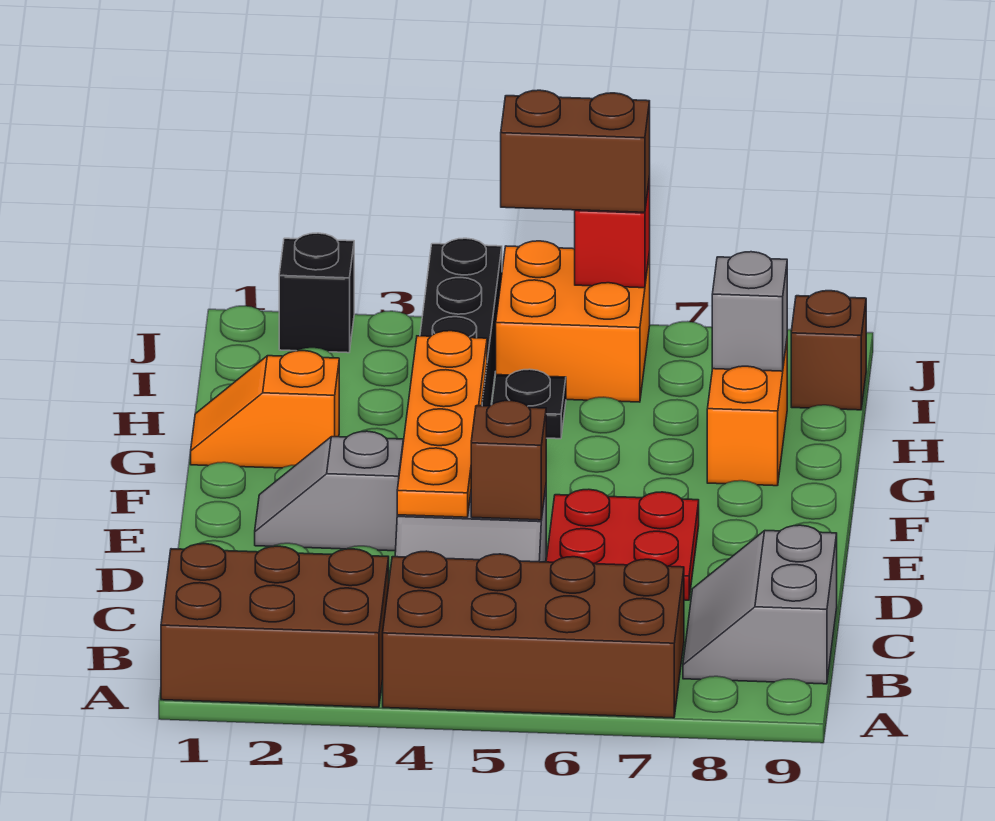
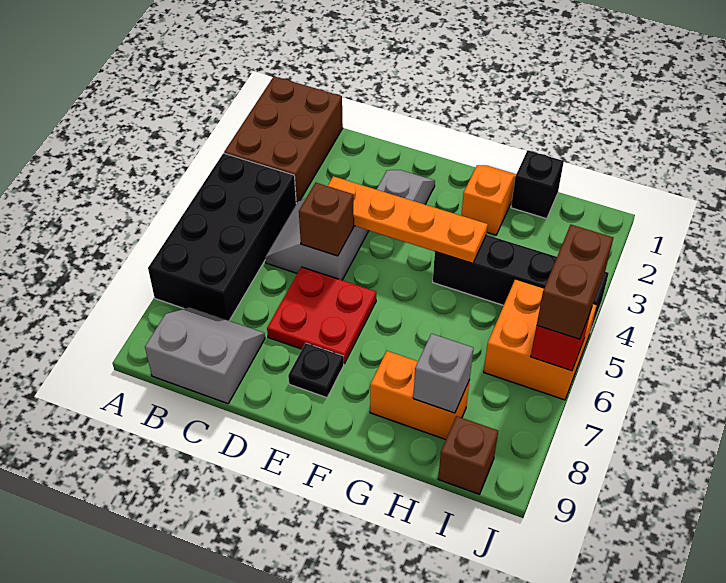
brown brick A4:B7 level 1 -> black brick A4:B7 level 1
black plate H5 level 1 -> black plate E8 level 1
black brick J2 level 1 -> black brick H1 level 1

